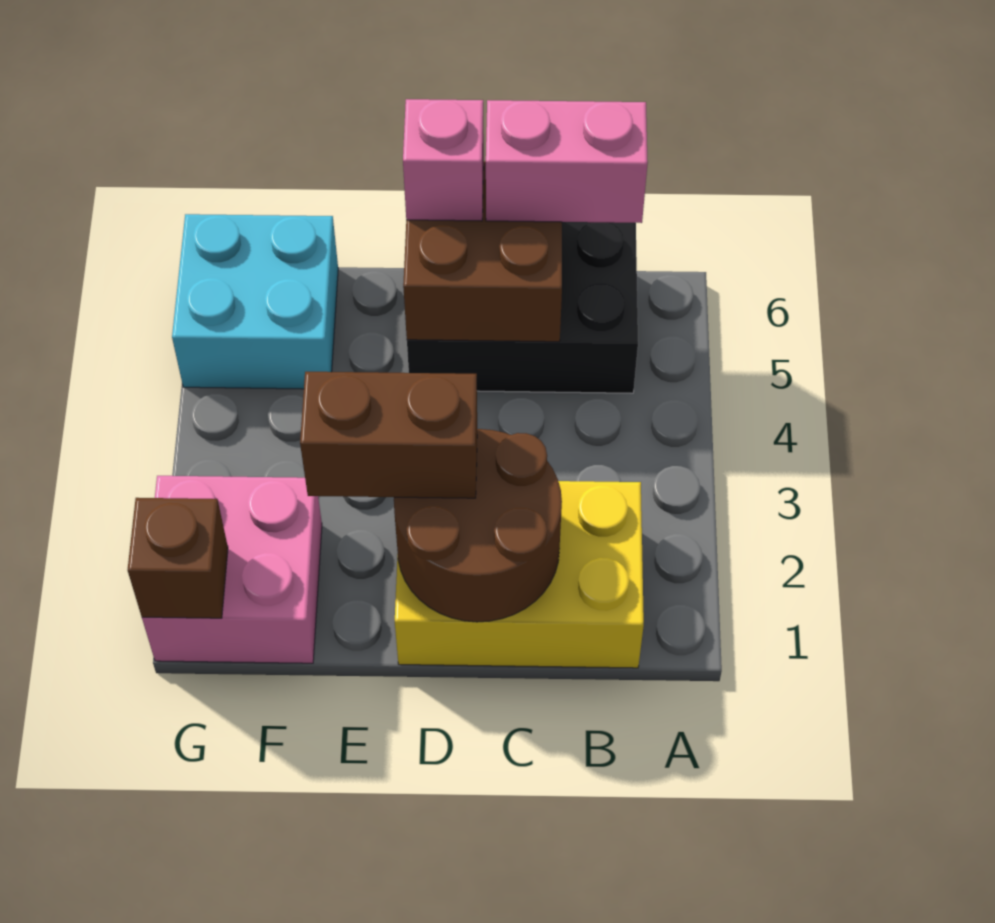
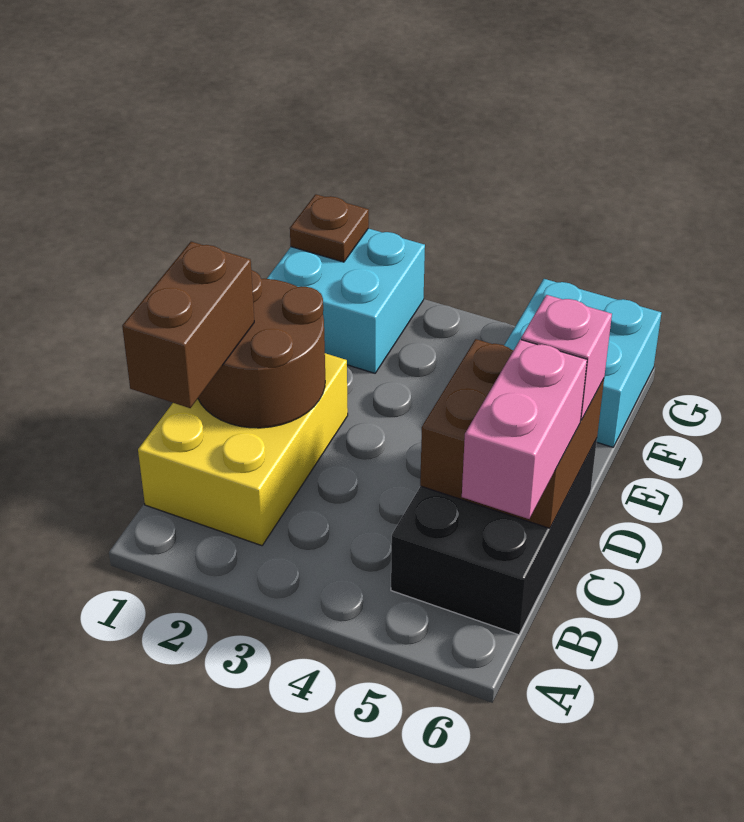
brown brick D2:E2 level 3 -> brown brick B1:C1 level 3
pink brick F1:G2 level 1 -> cyan brick F1:G2 level 1
brown brick G1 level 2 -> brown plate G1 level 2

